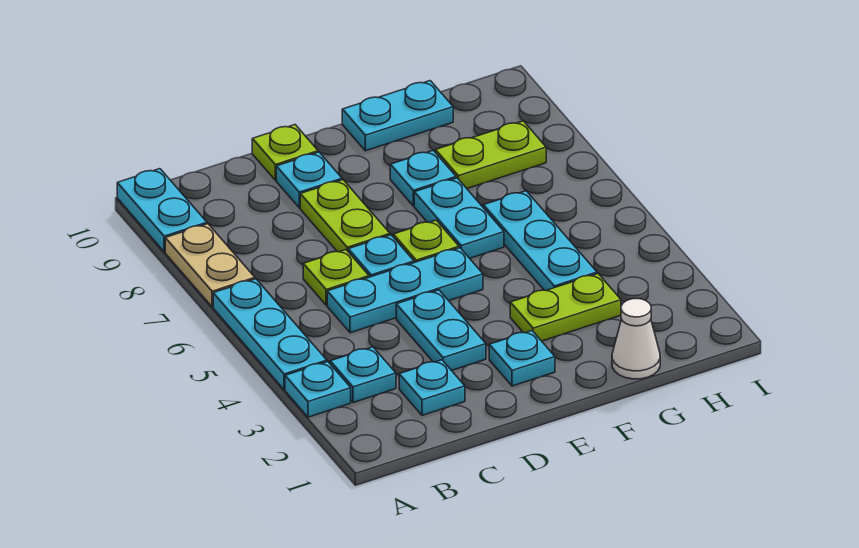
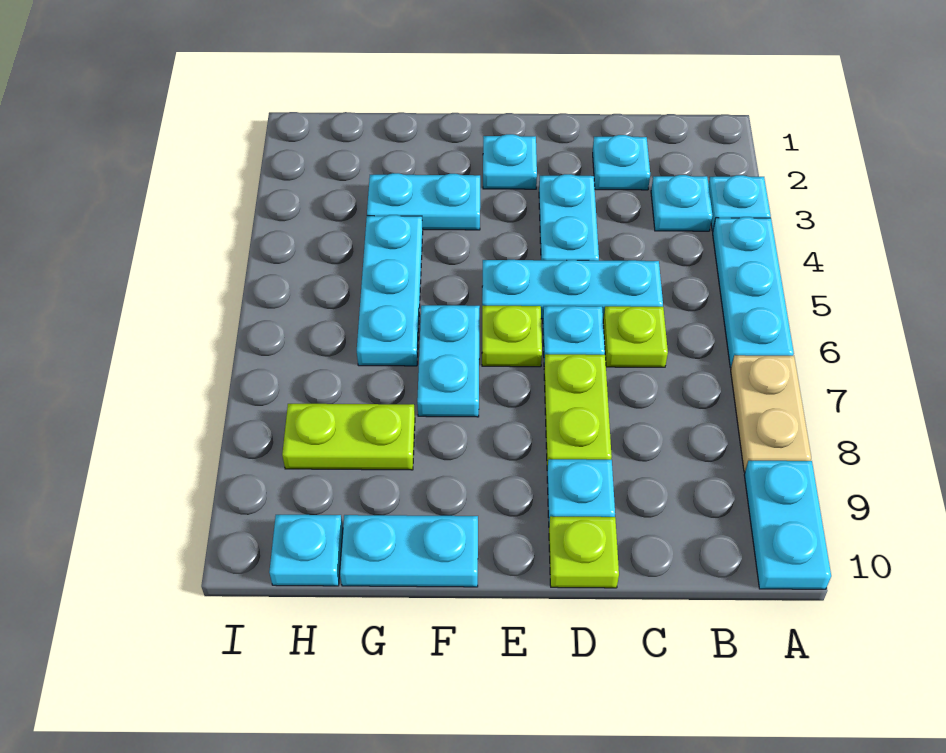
lime plate F3:G3 level 1 -> cyan plate F3:G3 level 1
cyan plate F8 level 1 -> cyan plate H10 level 1
white cone G1 level 1 -> none

